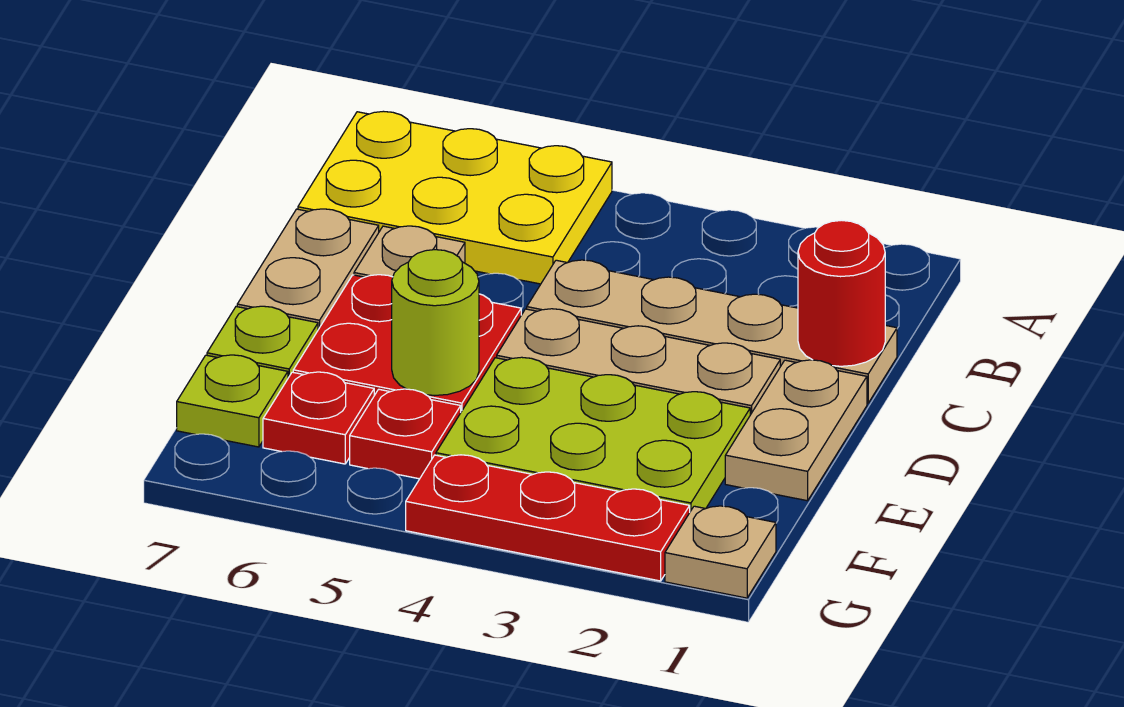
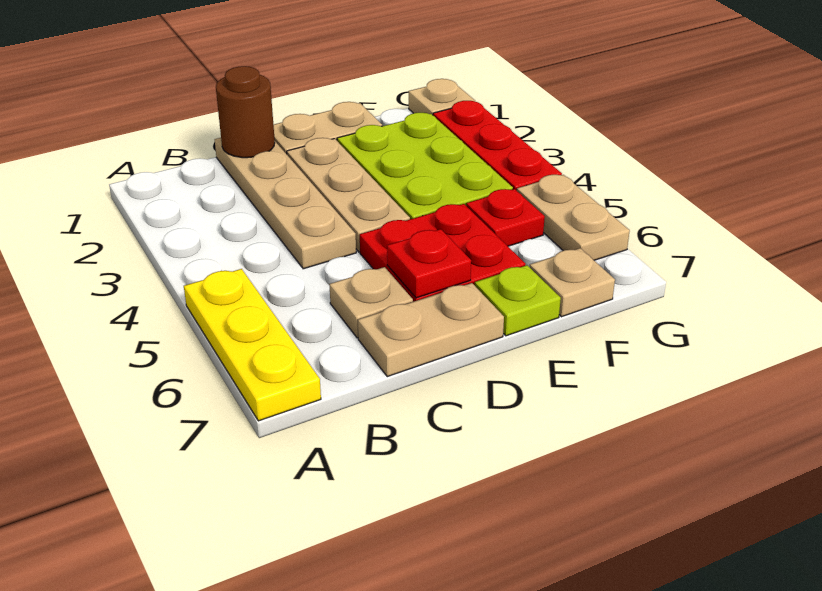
yellow plate A5:B7 level 1 -> yellow plate A5:A7 level 1
red round brick C1 level 2 -> brown round brick C1 level 2
lime round brick E5 level 2 -> none
red plate F6 level 1 -> red plate D6 level 2
lime plate F7 level 1 -> tan plate F7 level 1
none -> tan plate G5:G6 level 1

